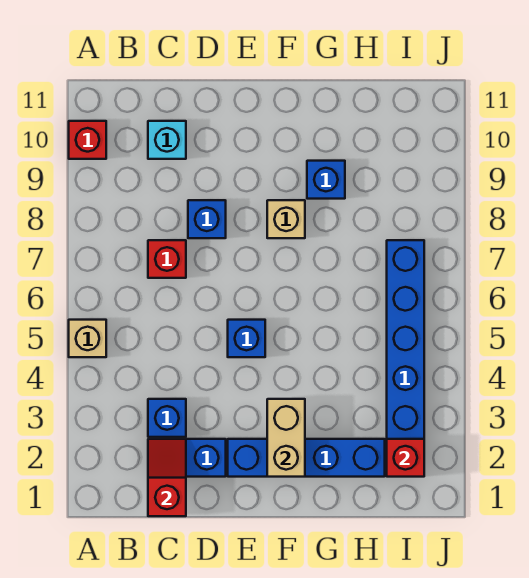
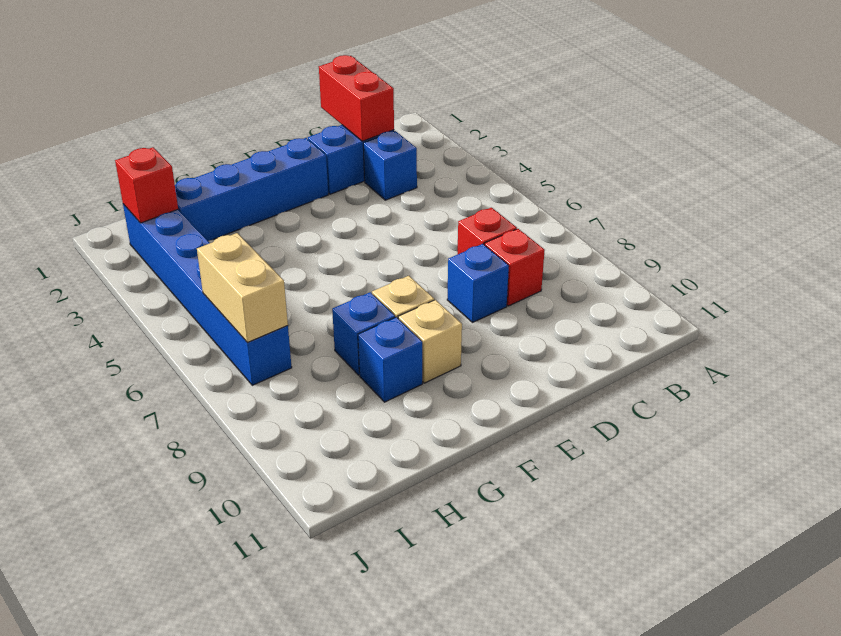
tan brick A5 level 1 -> tan brick F9 level 1
red brick A10 level 1 -> red brick C8 level 1
red slope C1:C2 level 2 top 1 -> red brick C1:C2 level 2
cyan brick C10 level 1 -> none
blue brick E5 level 1 -> blue brick G8 level 1
tan brick F2:F3 level 2 -> tan brick I6:I7 level 2

